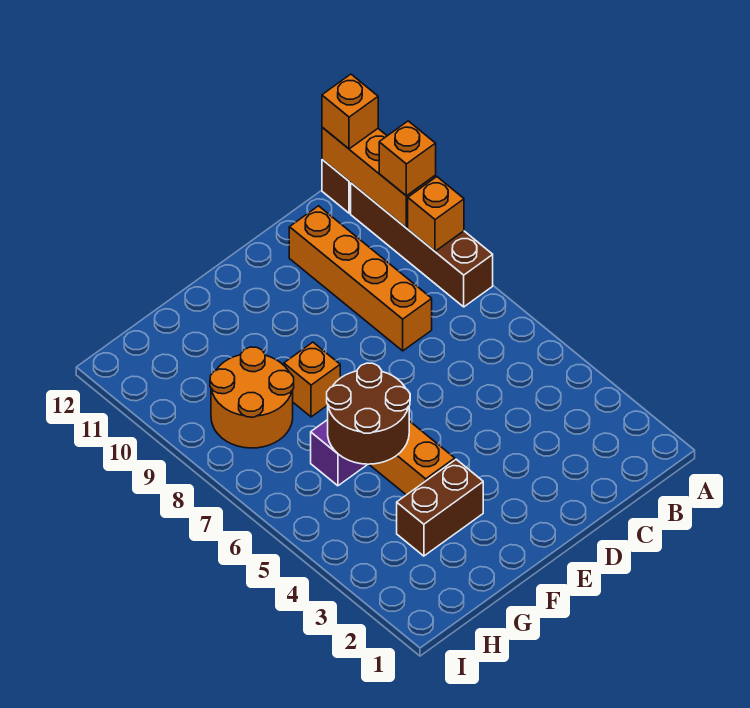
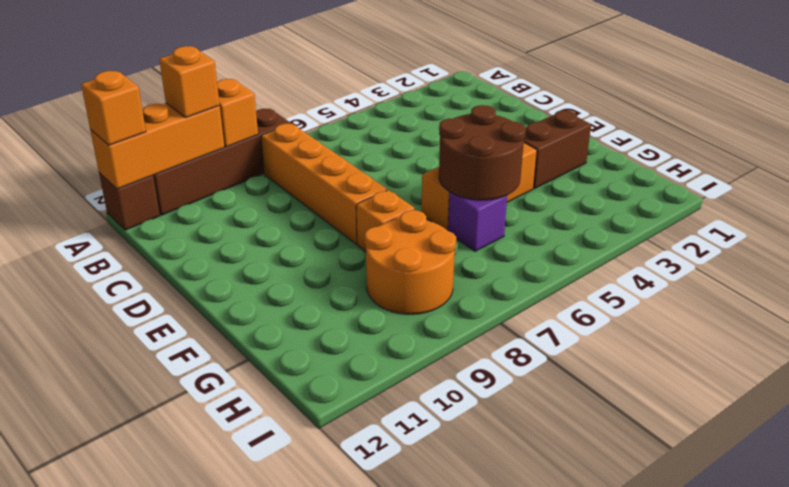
orange brick C8:C11 level 1 -> orange brick B8:E8 level 1
brown brick F3:G3 level 1 -> brown brick F2:F3 level 1

